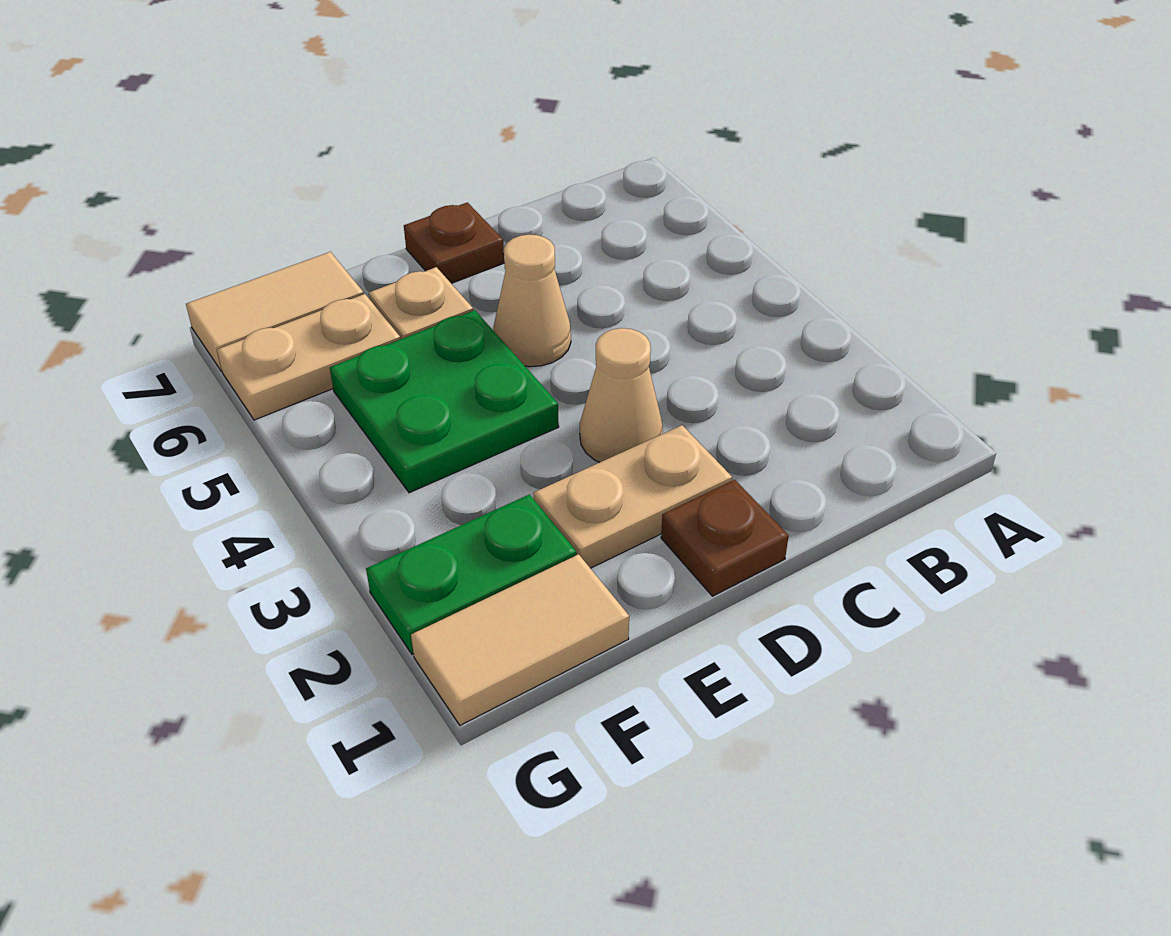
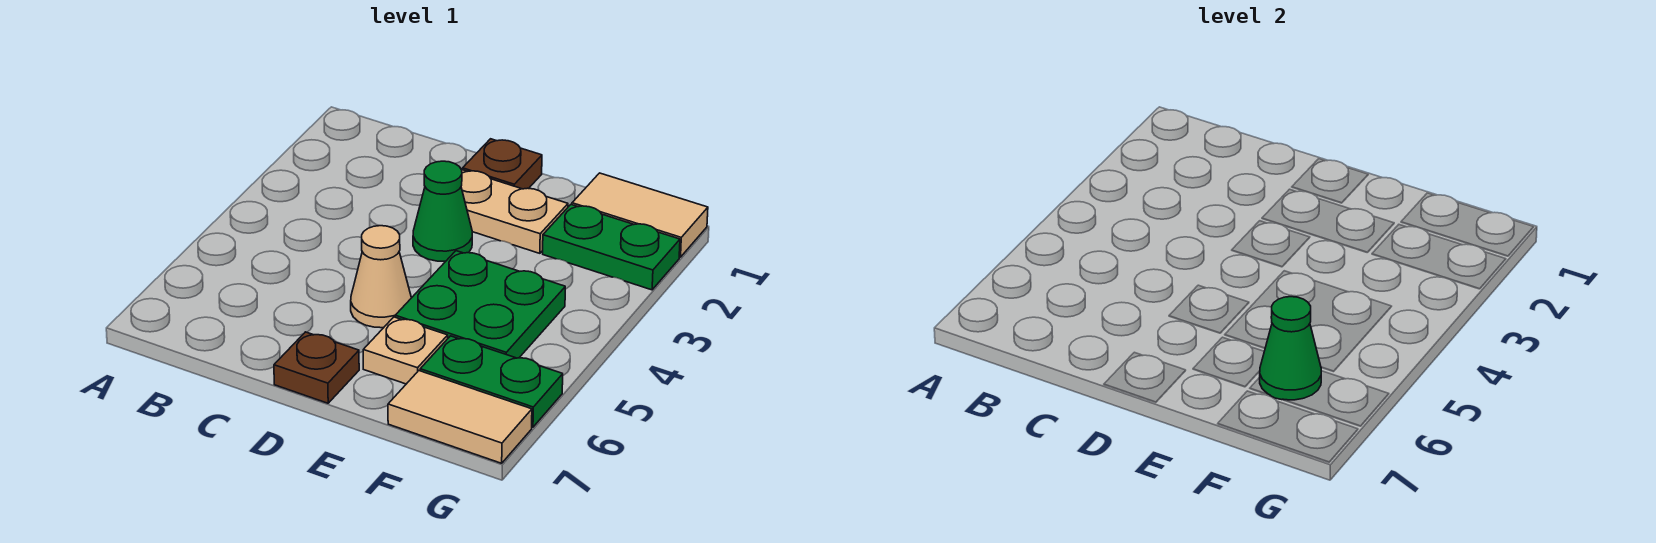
tan cone D3 level 1 -> green cone D3 level 1
tan plate F6:G6 level 1 -> green plate F6:G6 level 1
none -> green cone F6 level 2

